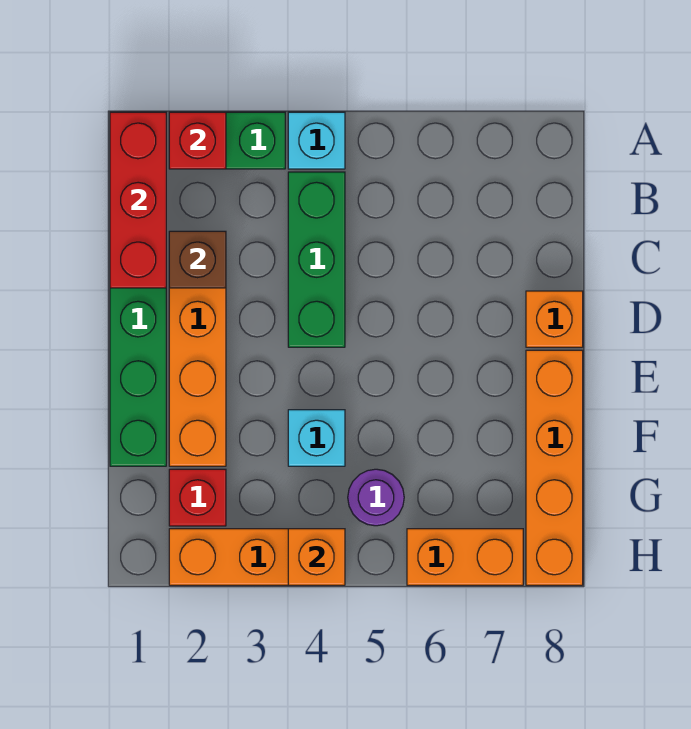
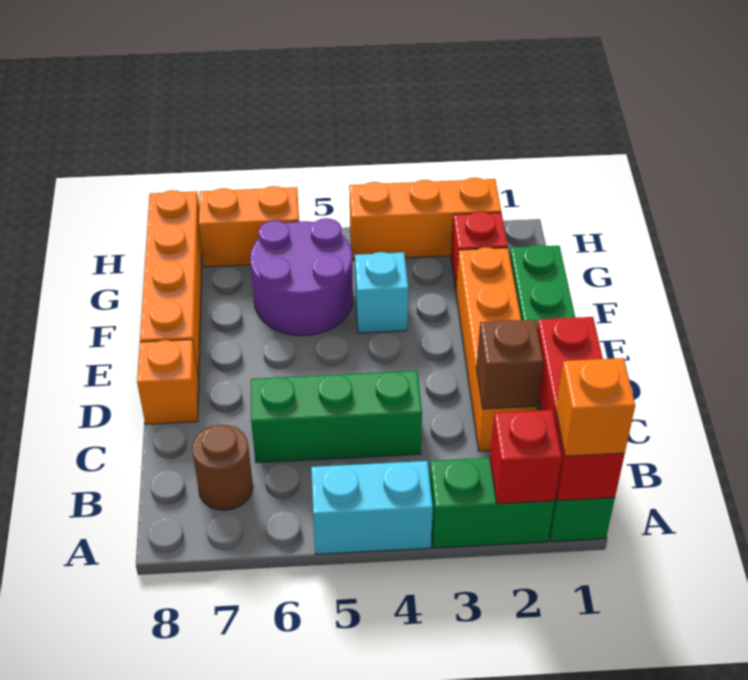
cyan brick A4 level 1 -> cyan brick A4:A5 level 1
green brick B4:D4 level 1 -> green brick C4:C6 level 1
none -> brown round brick B7 level 1
purple round brick G5 level 1 -> purple round brick F5:G6 level 1
orange brick H4 level 2 -> orange brick A1 level 3

